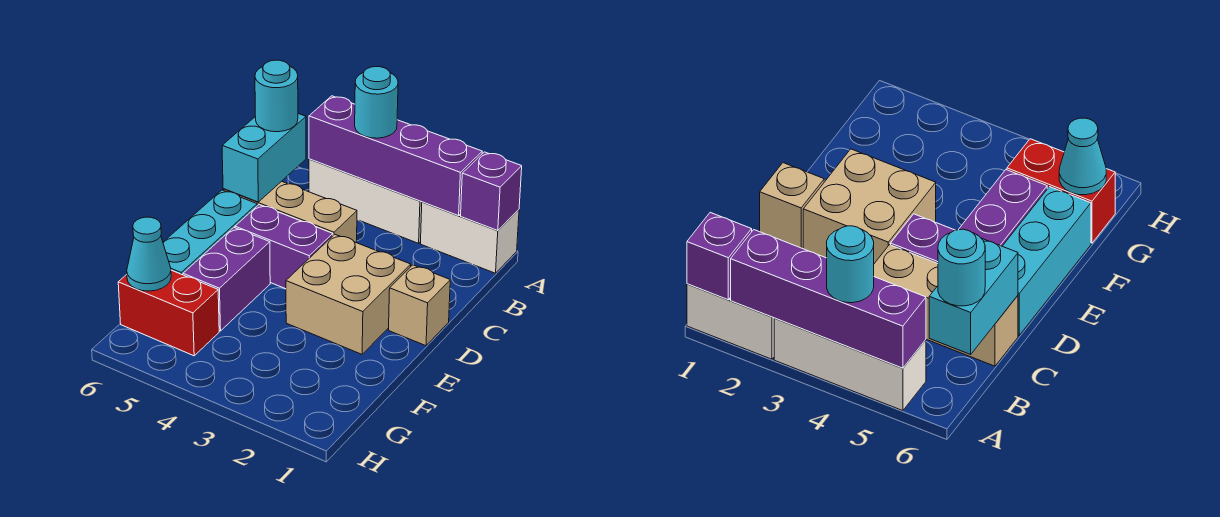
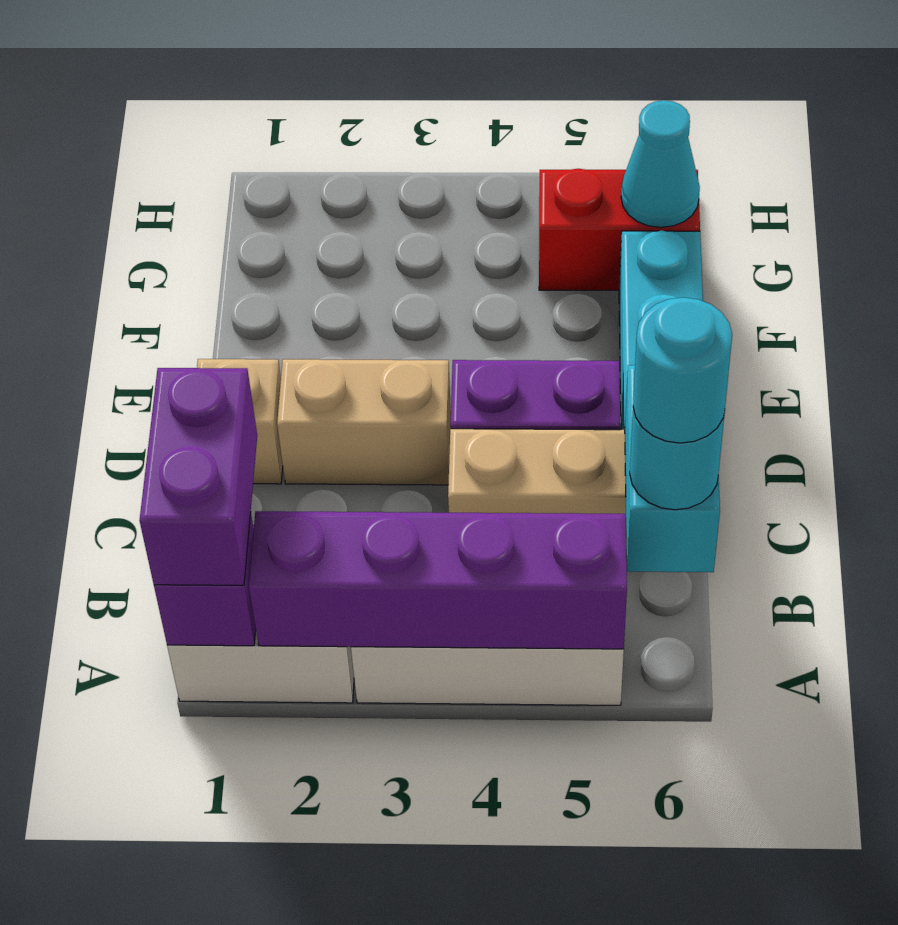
cyan round brick A4 level 3 -> cyan round brick B6 level 4
tan brick D2:E3 level 1 -> tan brick D2:D3 level 1
purple brick E5:F5 level 1 -> purple brick A1:B1 level 3

